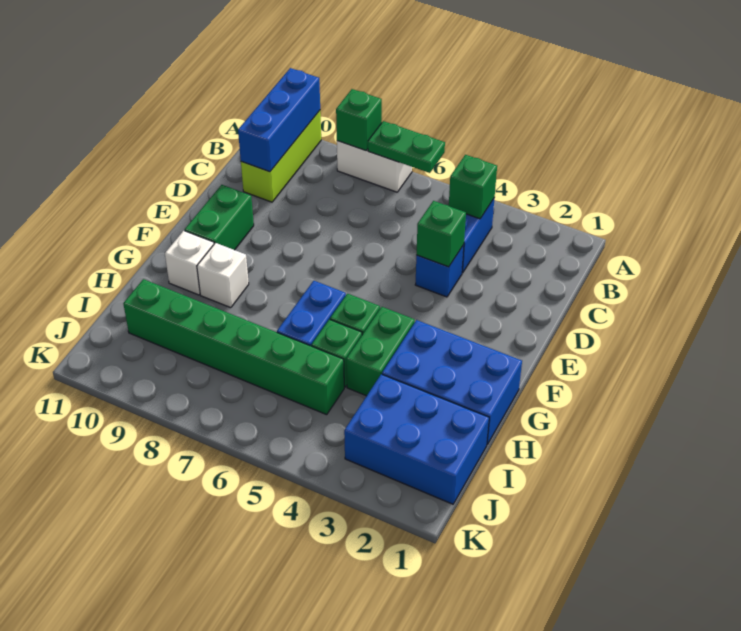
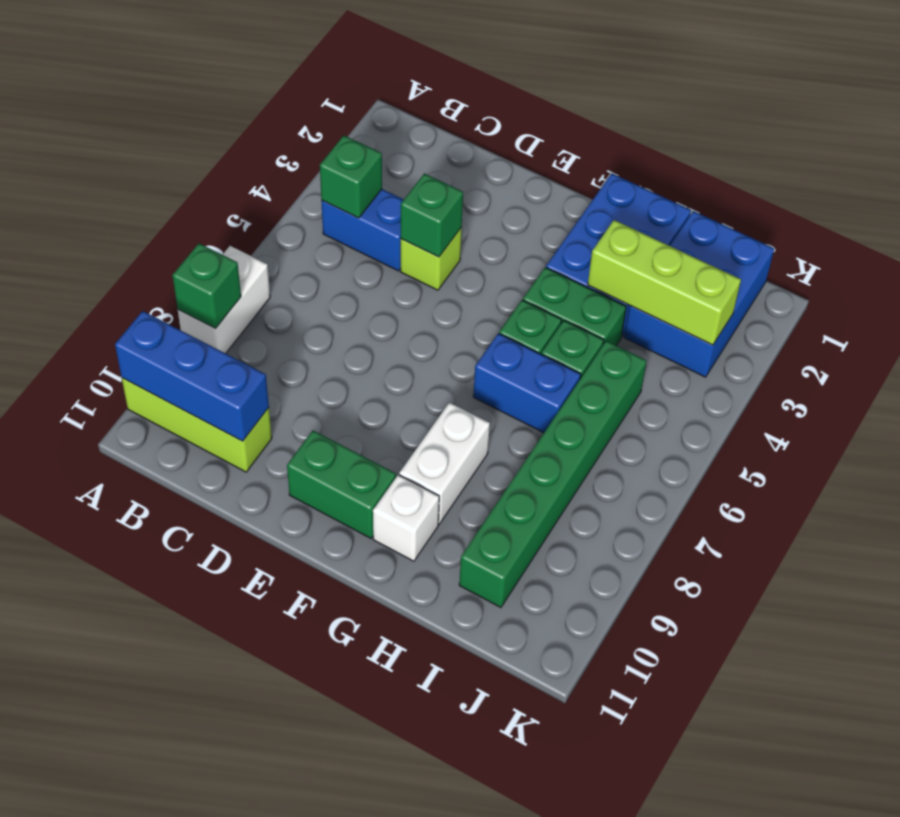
green plate A6:A7 level 2 -> none
blue brick D4 level 1 -> lime brick D4 level 1
white brick G9 level 1 -> white brick G8:G9 level 1
none -> lime brick H3:J3 level 2

